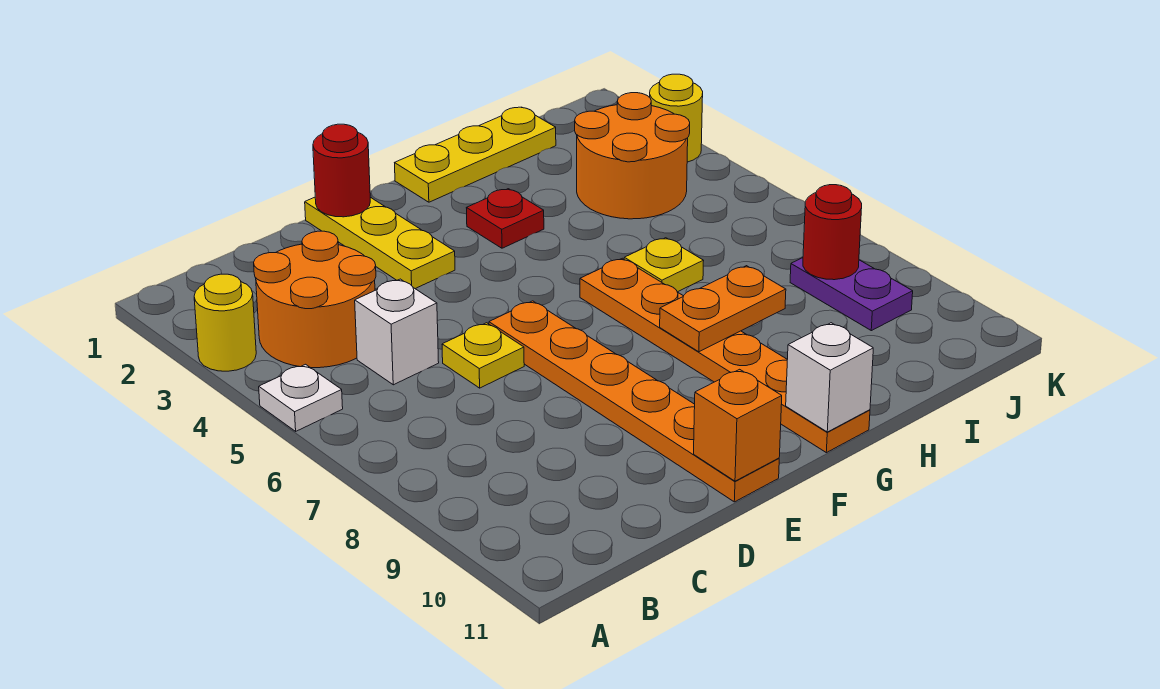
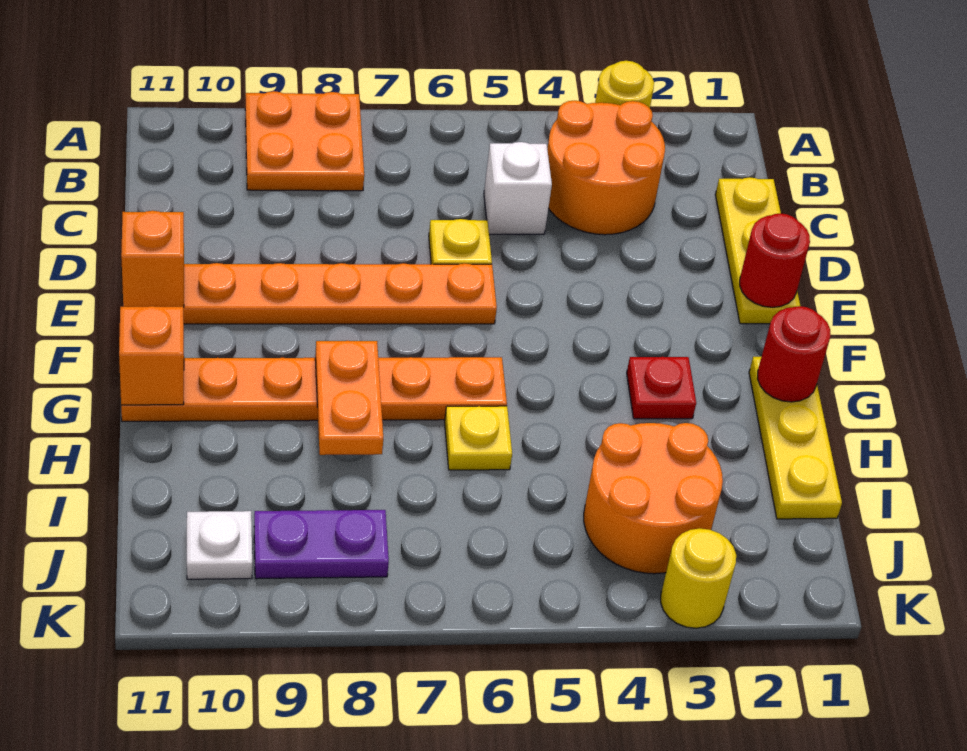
white plate A5 level 1 -> white plate J10 level 1
none -> orange plate A8:B9 level 1
yellow plate E1:E3 level 1 -> yellow plate C1:E1 level 1
white brick G11 level 2 -> orange brick G11 level 2
red round brick J8 level 2 -> red round brick G1 level 2

